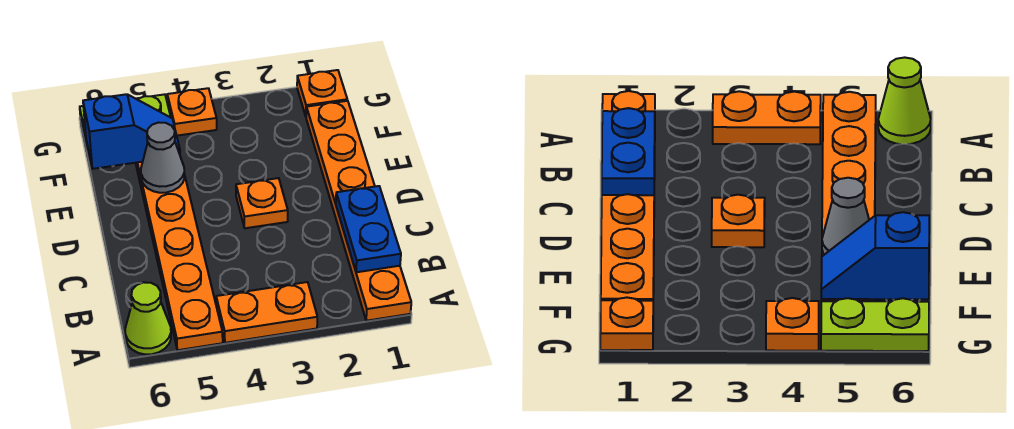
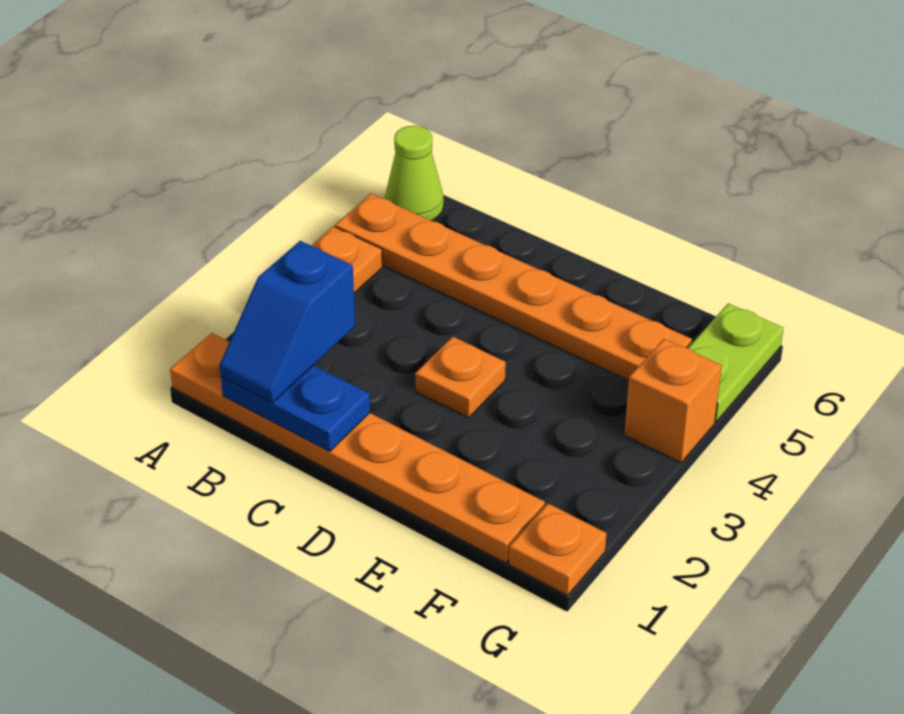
grey cone E5 level 2 -> none
blue slope F5:F6 level 2 top 6 -> blue slope B1:B2 level 3 top 2
orange plate G4 level 1 -> orange brick G4 level 1

